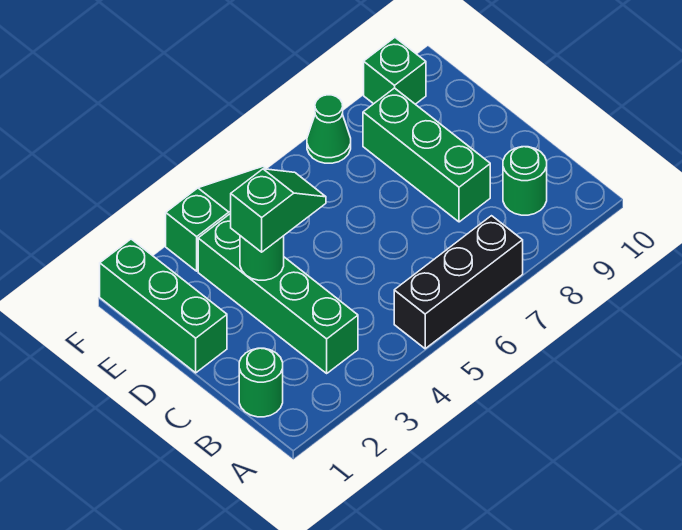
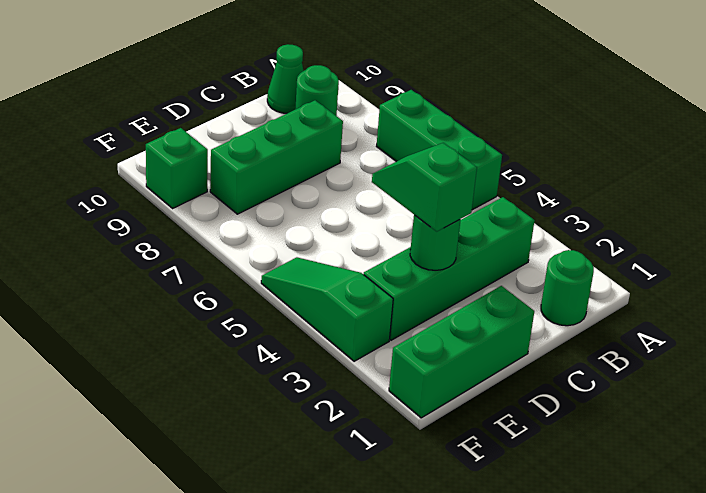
black brick A5:A7 level 1 -> green brick A5:A7 level 1
green cone F7 level 1 -> green cone B10 level 1

